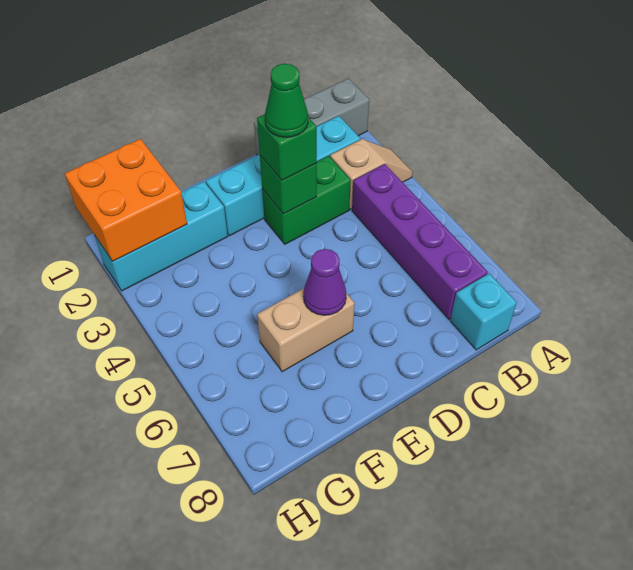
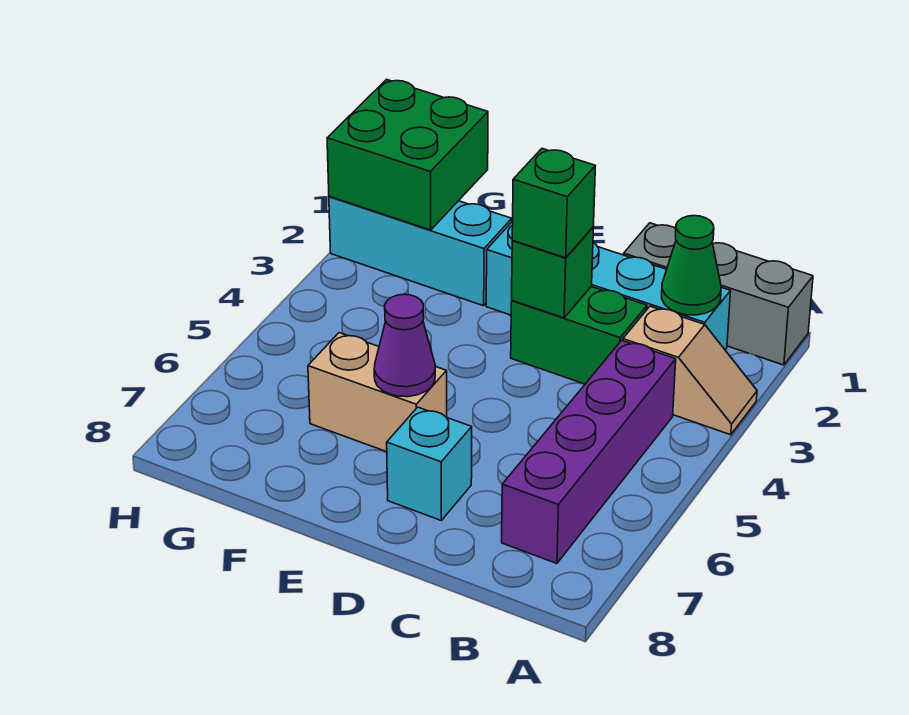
cyan brick B8 level 1 -> cyan brick D7 level 1
green cone D3 level 4 -> green cone B2 level 2
orange brick G1:H2 level 2 -> green brick G1:H2 level 2

